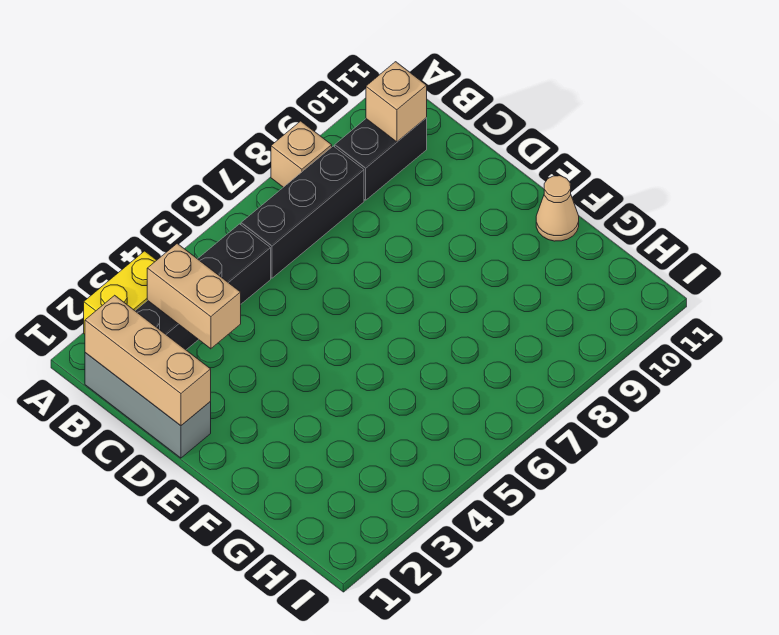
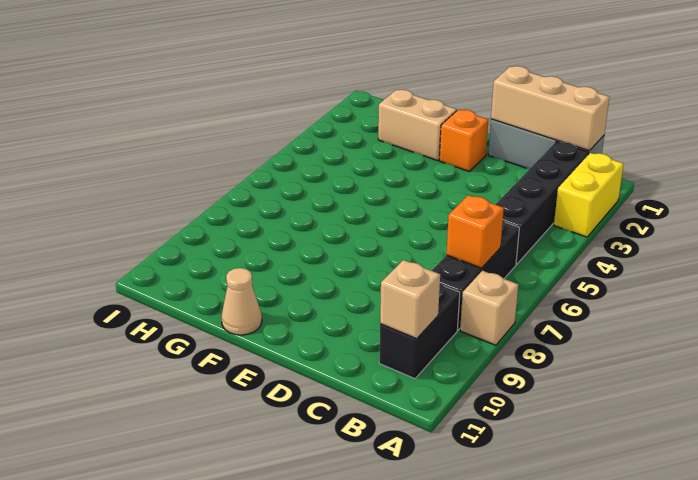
tan brick B3:C3 level 2 -> tan brick F2:G2 level 1
none -> orange brick B7 level 2
none -> orange brick E2 level 1

